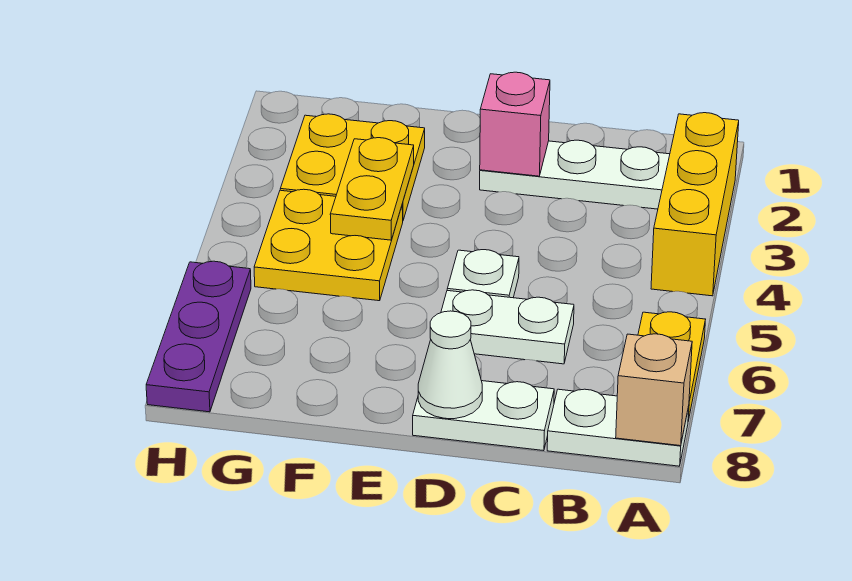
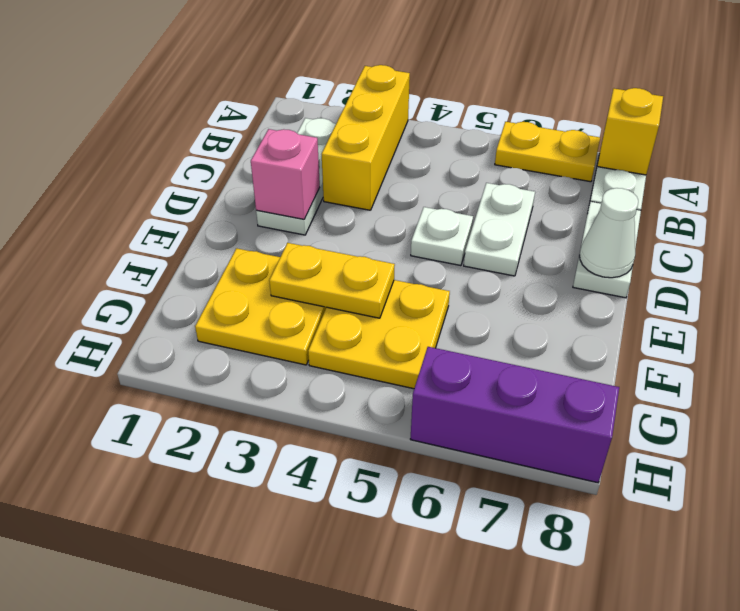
yellow brick A2:A4 level 1 -> yellow brick A3:C3 level 1
tan brick A8 level 2 -> yellow brick A8 level 2
purple plate H6:H8 level 1 -> purple brick H6:H8 level 1

